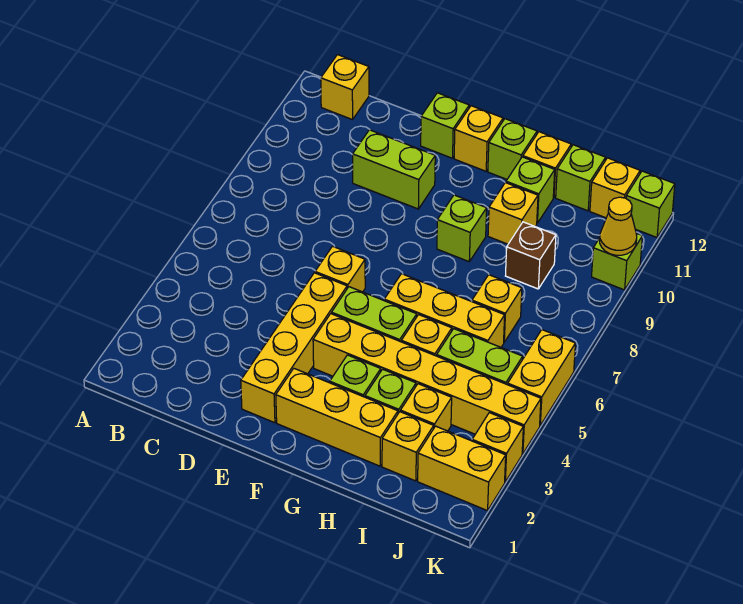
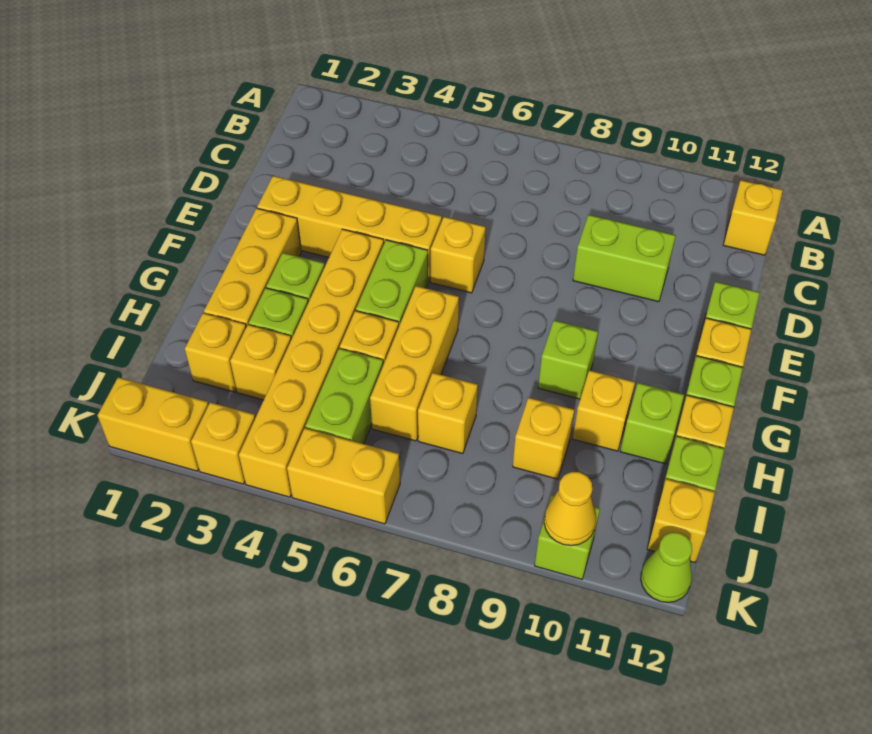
lime brick D10:E10 level 1 -> lime brick D9:D10 level 1
brown brick I9 level 1 -> yellow brick I9 level 1
yellow brick J2:K2 level 1 -> yellow brick K1:K2 level 1
lime brick K12 level 1 -> lime cone K12 level 1

